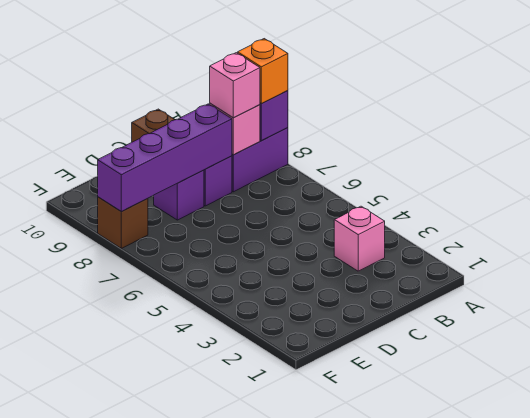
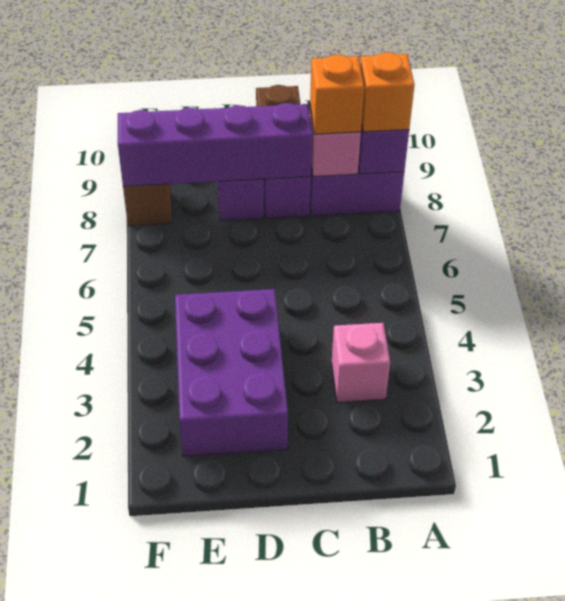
pink brick B8 level 3 -> orange brick B8 level 3
none -> purple brick D2:E4 level 1

